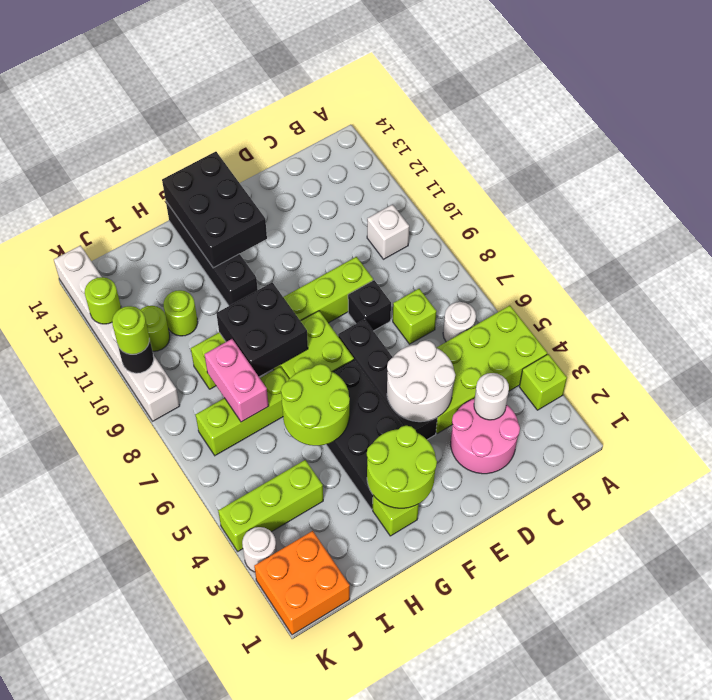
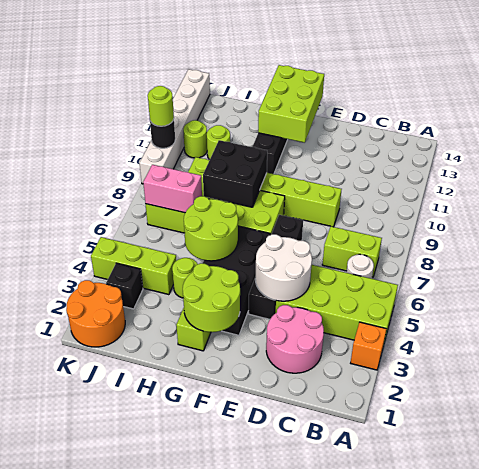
lime brick A3 level 1 -> orange brick A3 level 1
white brick B10 level 1 -> none
white round brick C3 level 2 -> none
lime brick C7 level 1 -> lime brick B7:C7 level 1
black brick D8 level 1 -> black brick J3 level 1
black brick F12:G14 level 2 -> lime brick F12:G14 level 2
pink brick I7:I8 level 2 -> pink brick I7:J7 level 2
orange brick J1:K2 level 1 -> orange round brick J1:K2 level 1
white round brick K3 level 1 -> none
lime round brick K12 level 2 -> lime round brick H4 level 1

